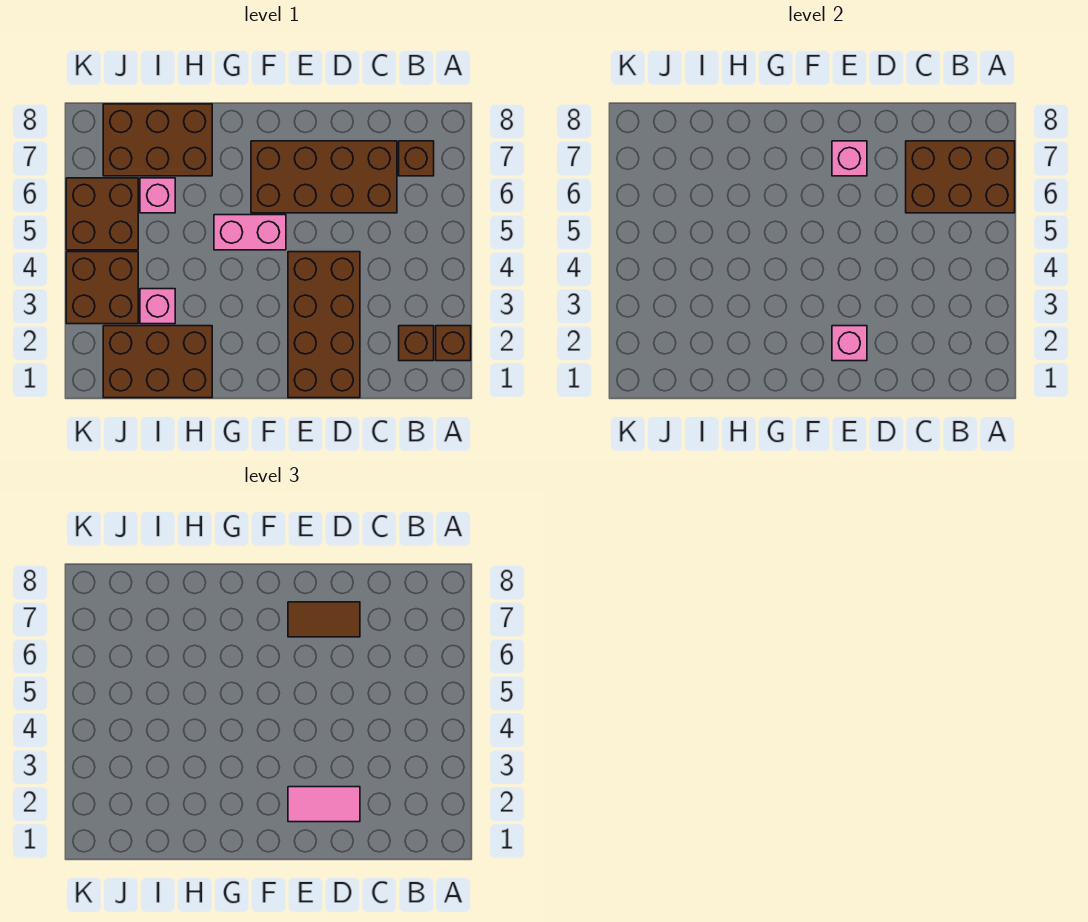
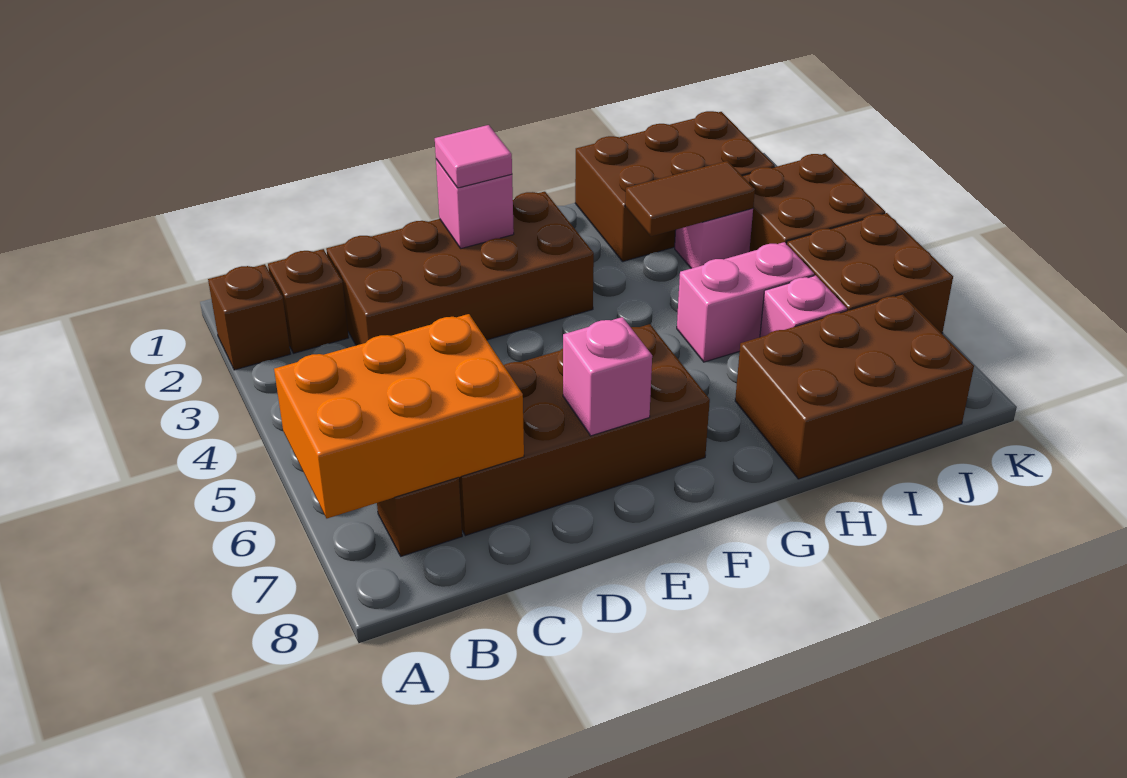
brown brick A6:C7 level 2 -> orange brick A6:C7 level 2
brown brick D1:E4 level 1 -> brown brick C2:F3 level 1
pink tile D2:E2 level 3 -> pink tile E2 level 3
brown tile D7:E7 level 3 -> brown tile H3:I3 level 2
pink brick F5:G5 level 1 -> pink brick H5:I5 level 1

